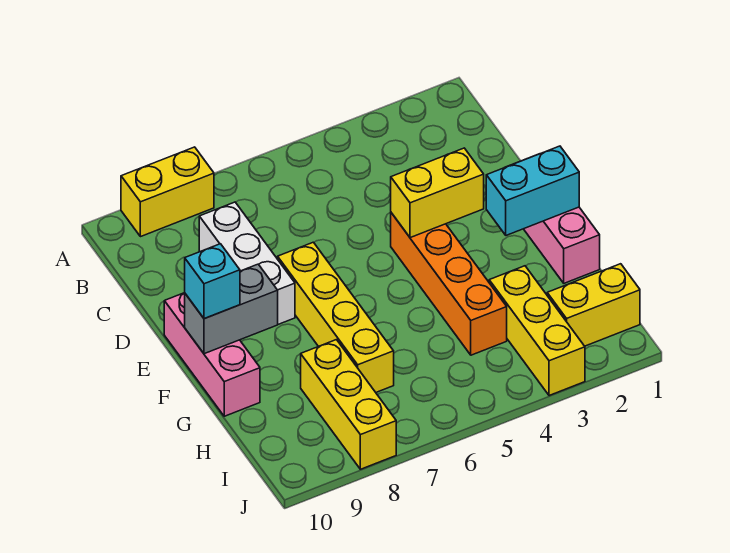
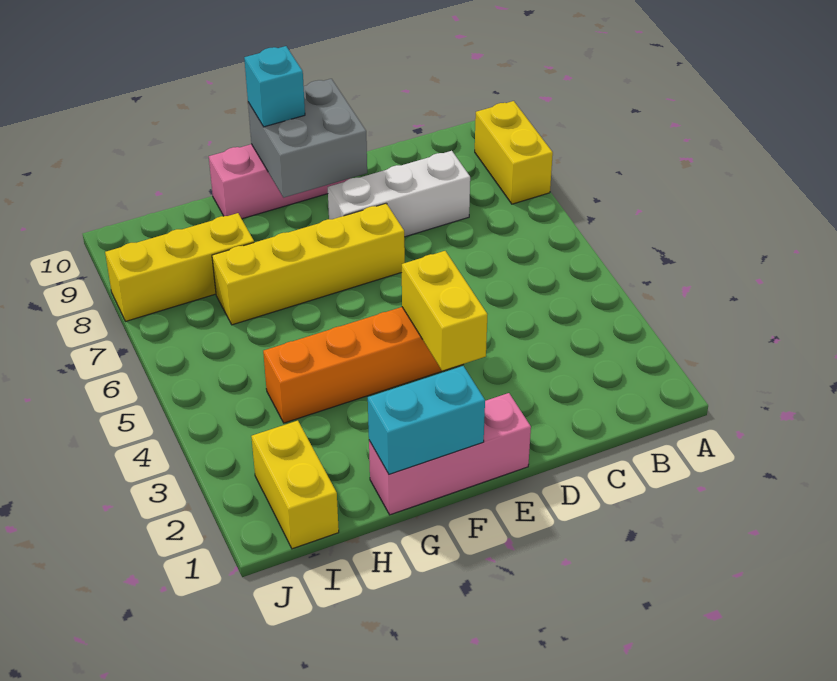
cyan brick F1:F2 level 2 -> cyan brick F1:G1 level 2
grey brick F9:F10 level 2 -> grey brick E9:F10 level 2
yellow brick H3:J3 level 1 -> none

